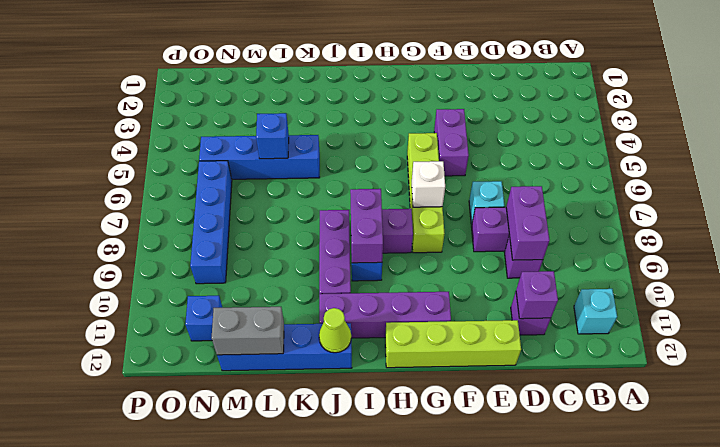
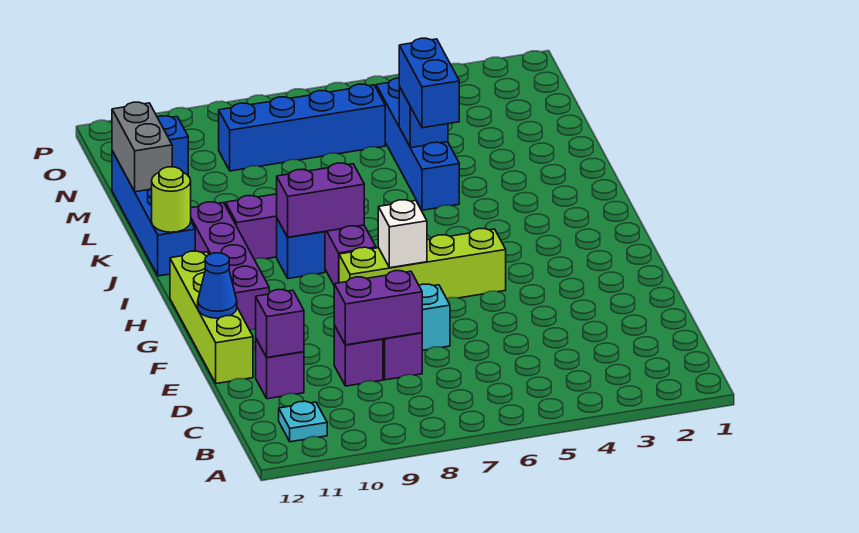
cyan brick B11 level 1 -> cyan plate B11 level 1
purple brick F4:F5 level 1 -> none
none -> blue cone F12 level 2
lime cone J12 level 2 -> lime round brick J12 level 2
none -> blue brick K5:L5 level 3

